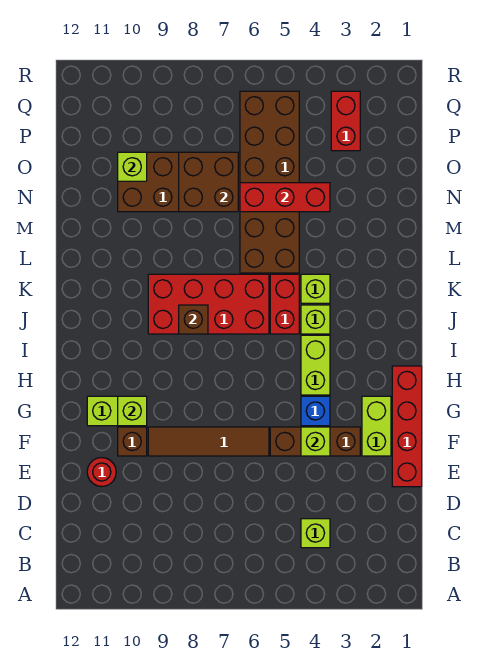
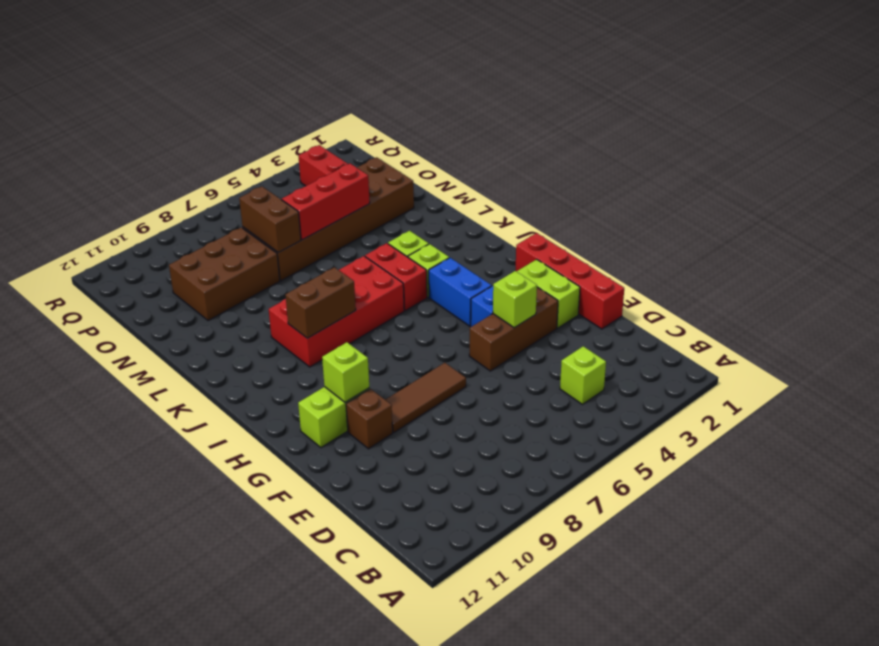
red round brick E11 level 1 -> none
brown tile F6:F9 level 1 -> brown tile F7:F9 level 1
lime brick H4:I4 level 1 -> blue brick H4:I4 level 1
brown brick J8 level 2 -> brown brick J8:J9 level 2
brown brick L5:Q6 level 1 -> brown brick N2:O7 level 1
brown brick N7:O8 level 2 -> brown brick N7:O7 level 2
lime brick O10 level 2 -> none

